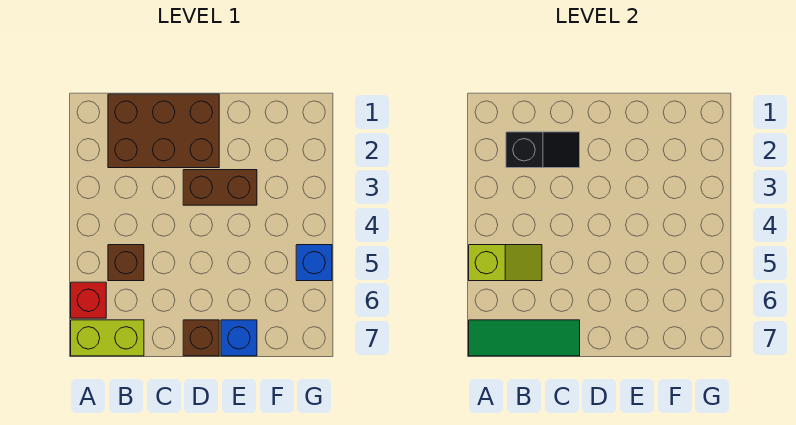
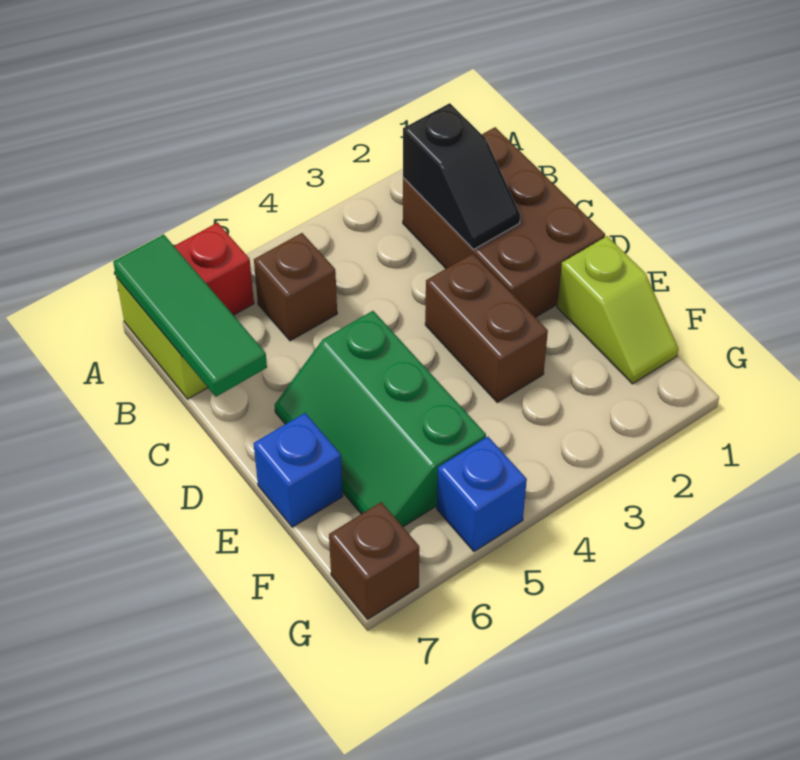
lime slope A5:B5 level 2 top A -> lime slope E1:F1 level 1 top E
none -> green slope D5:F6 level 1 top 5
brown brick D7 level 1 -> brown brick G7 level 1

